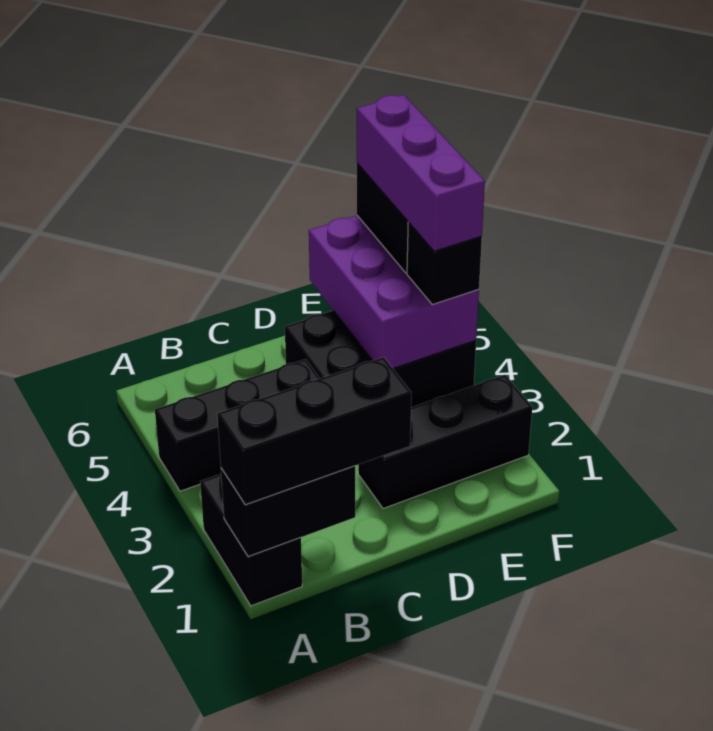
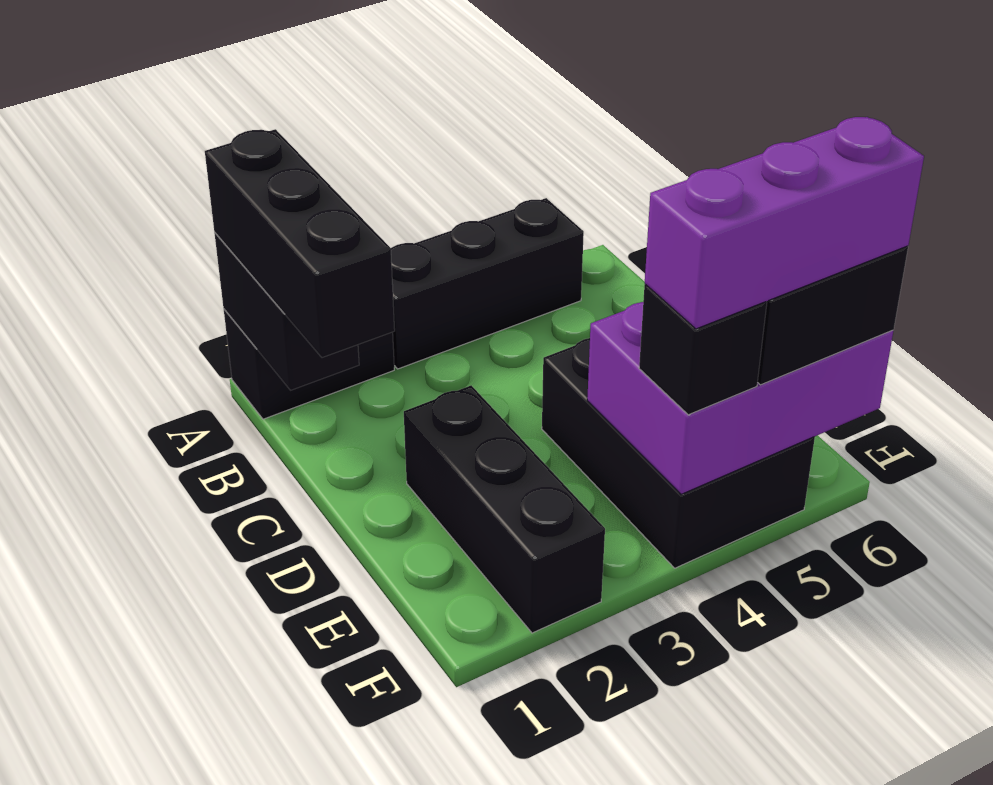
black brick A4:C4 level 1 -> black brick A3:A5 level 1

